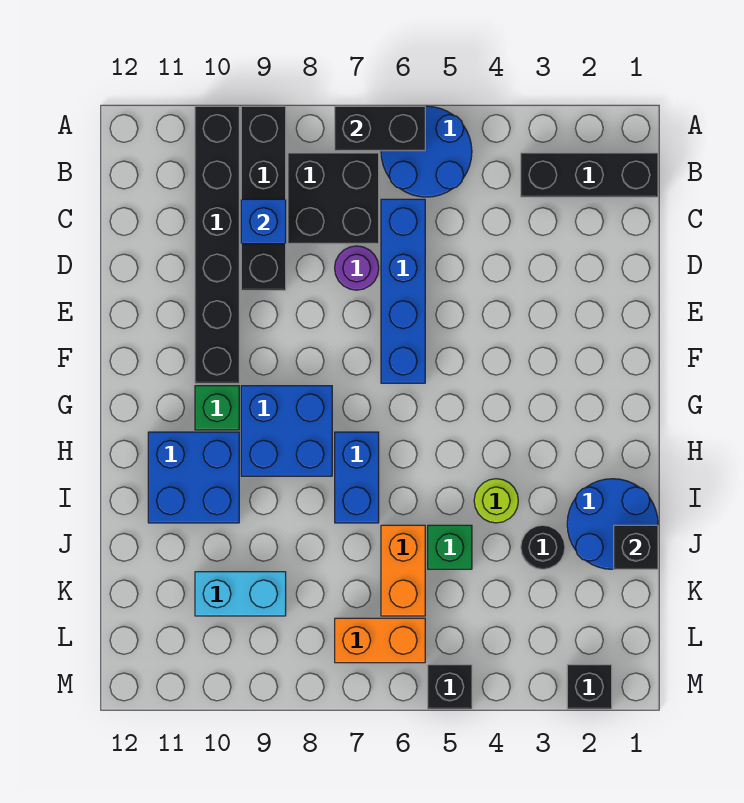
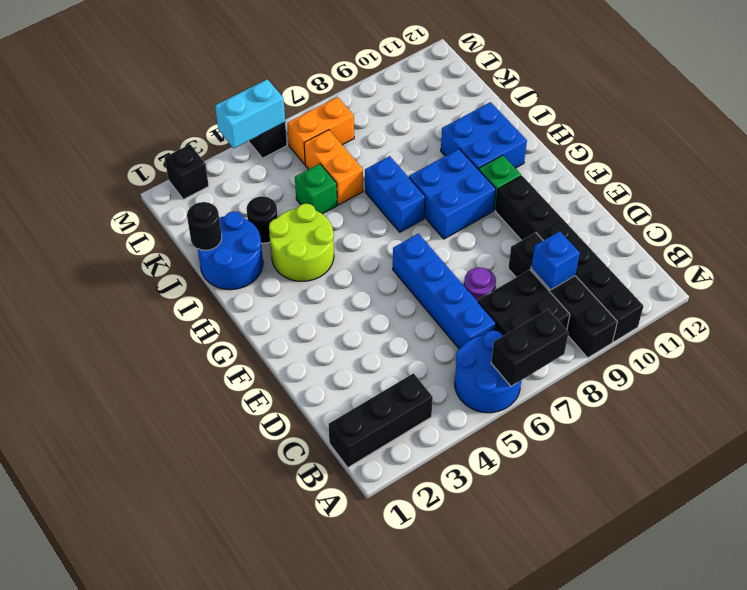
lime round brick I4 level 1 -> lime round brick H3:I4 level 1
black brick J1 level 2 -> black round brick J1 level 2
cyan brick K9:K10 level 1 -> cyan brick M4:M5 level 2

